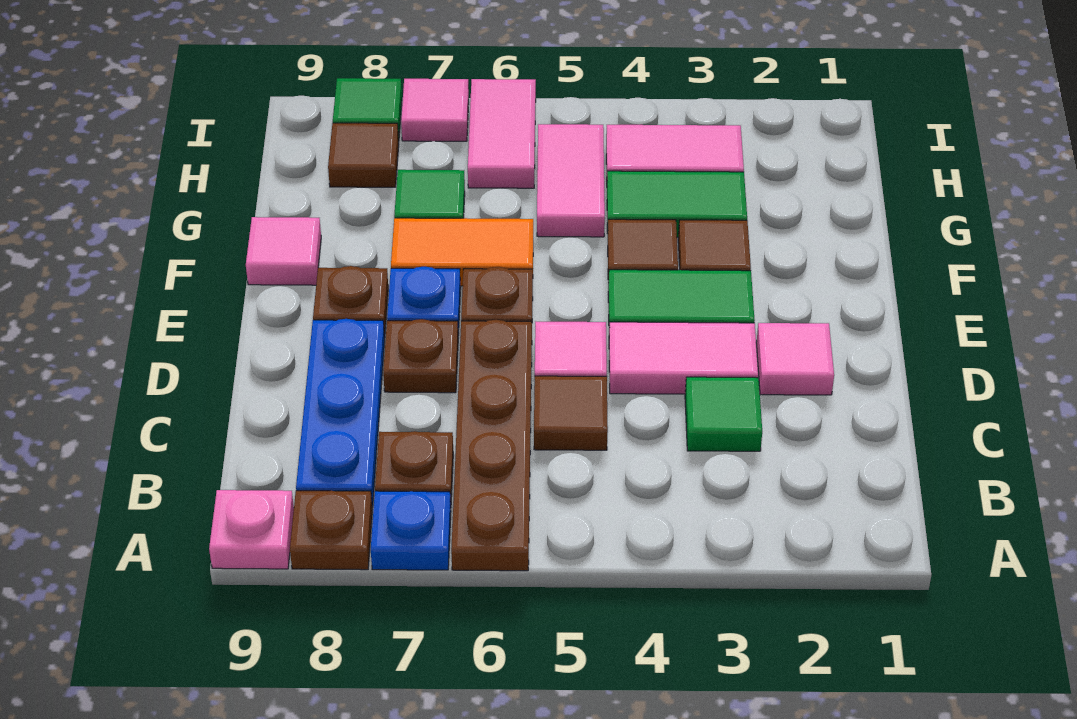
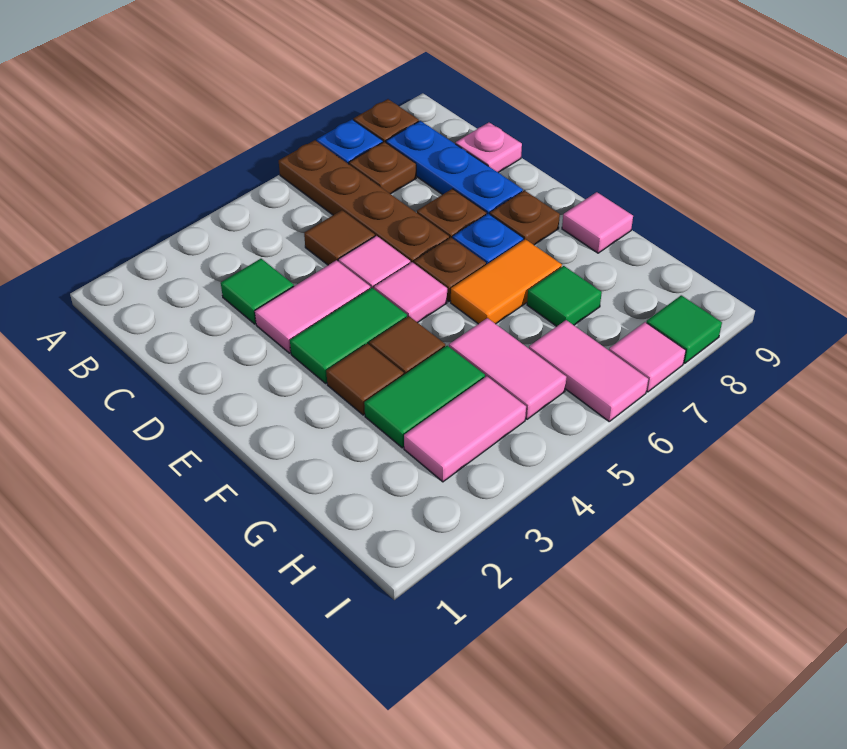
pink plate A9 level 1 -> pink plate C9 level 1
pink tile D2 level 1 -> pink tile E5 level 1
brown tile H8 level 1 -> none

